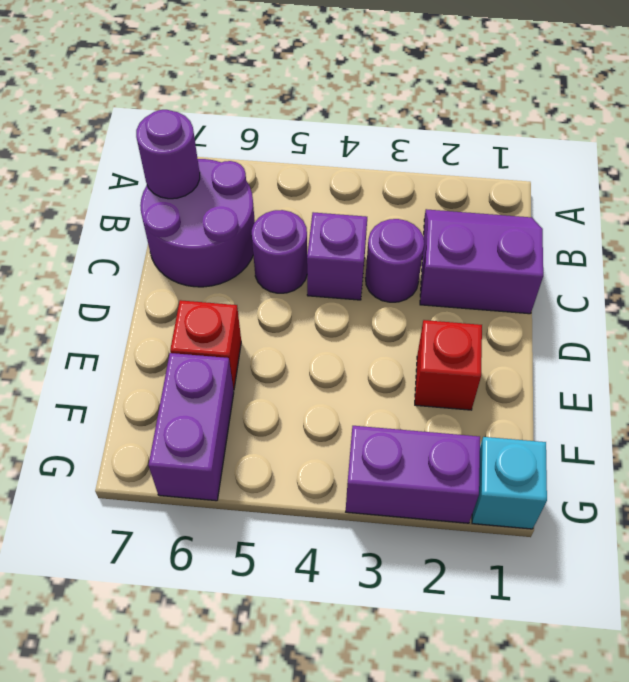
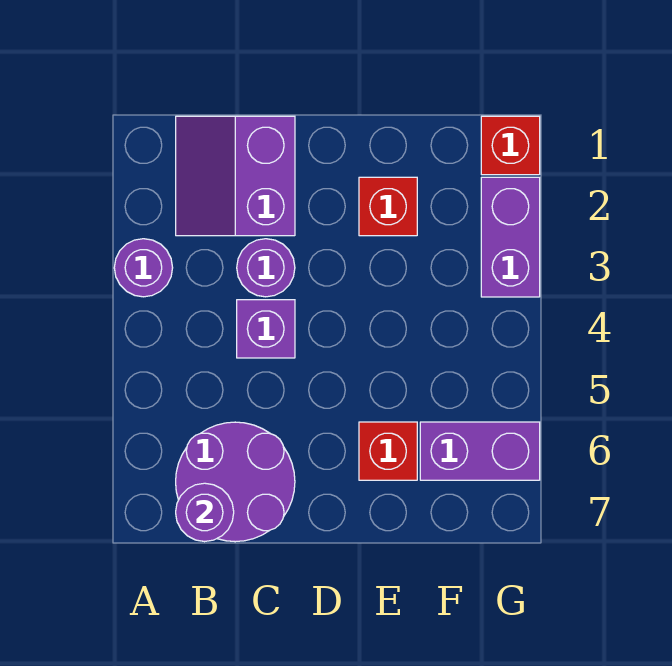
purple round brick C5 level 1 -> purple round brick A3 level 1
cyan brick G1 level 1 -> red brick G1 level 1

